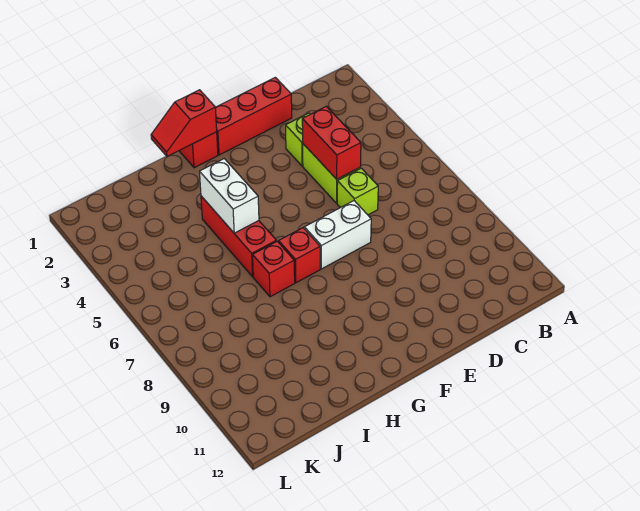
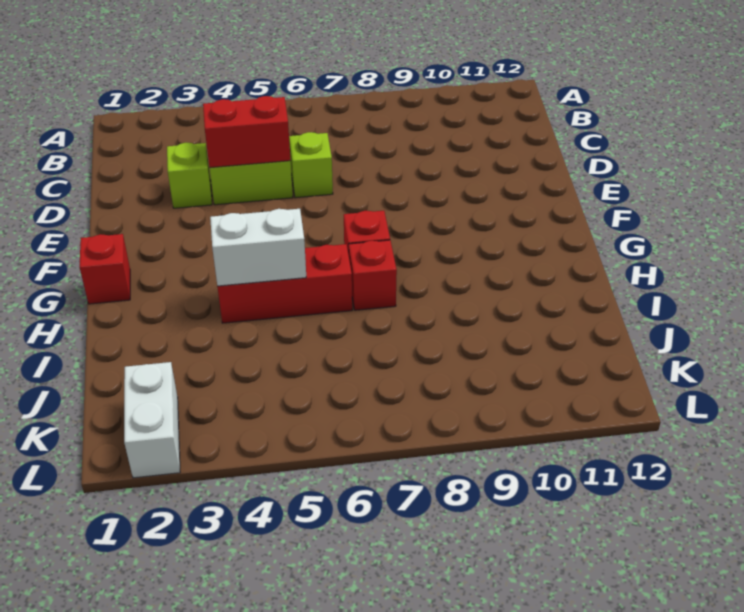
red brick D1:F1 level 1 -> none
white brick E7:F7 level 1 -> white brick K2:L2 level 1
red slope G1:H1 level 2 top G -> none

